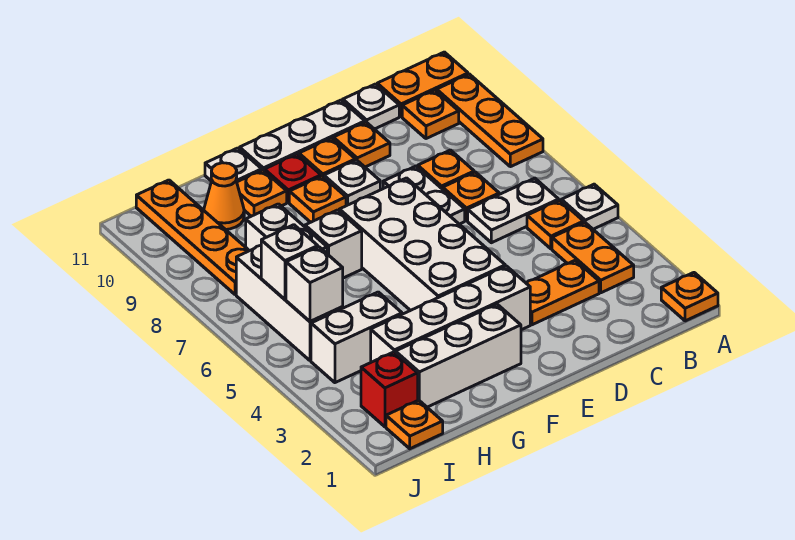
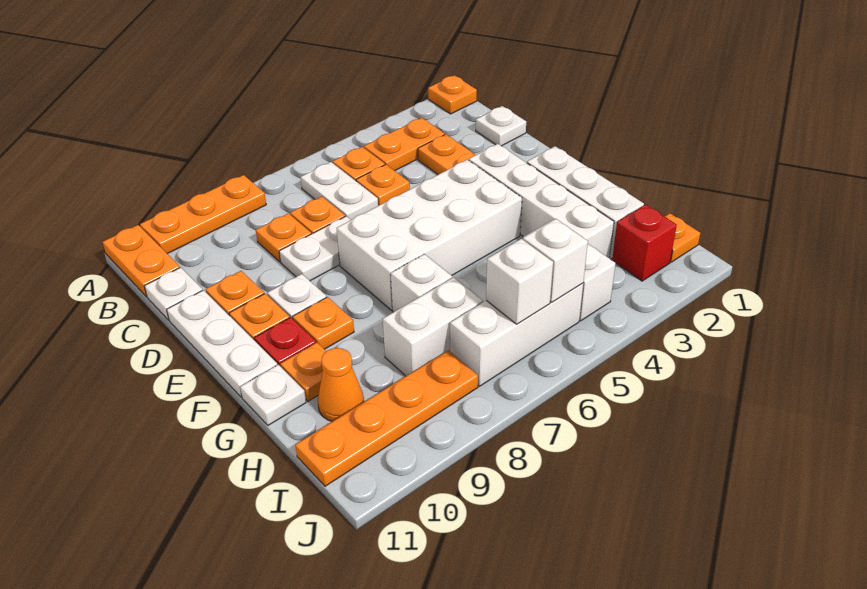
white plate A5 level 1 -> white plate C1 level 1
orange plate B10 level 1 -> orange plate C5 level 1

